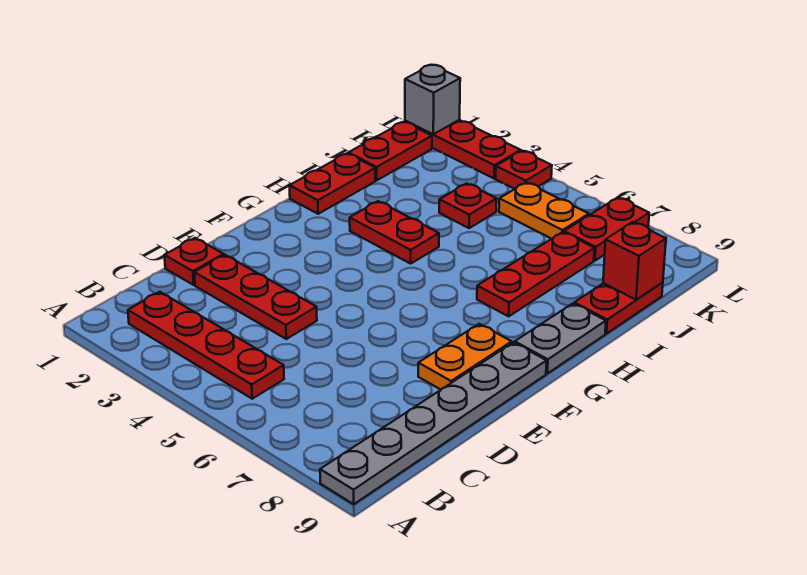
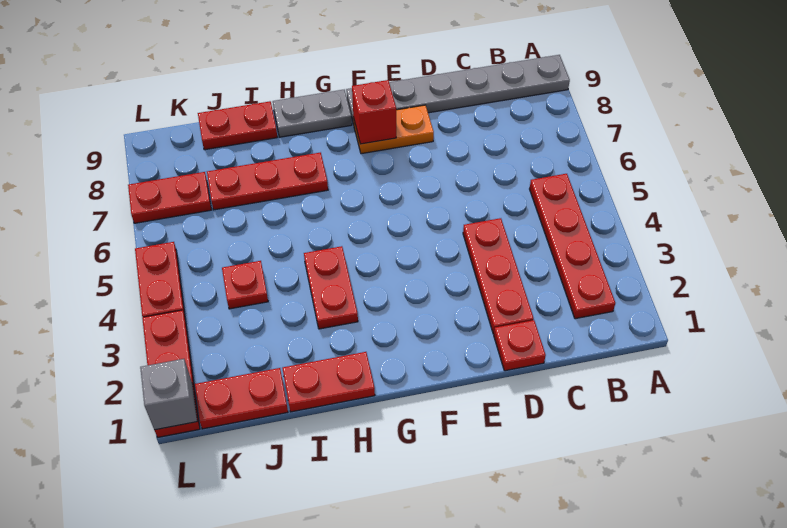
red brick J9 level 2 -> red brick F8 level 2
orange plate K5:K6 level 1 -> none
red plate L4 level 1 -> red plate L4:L5 level 1

